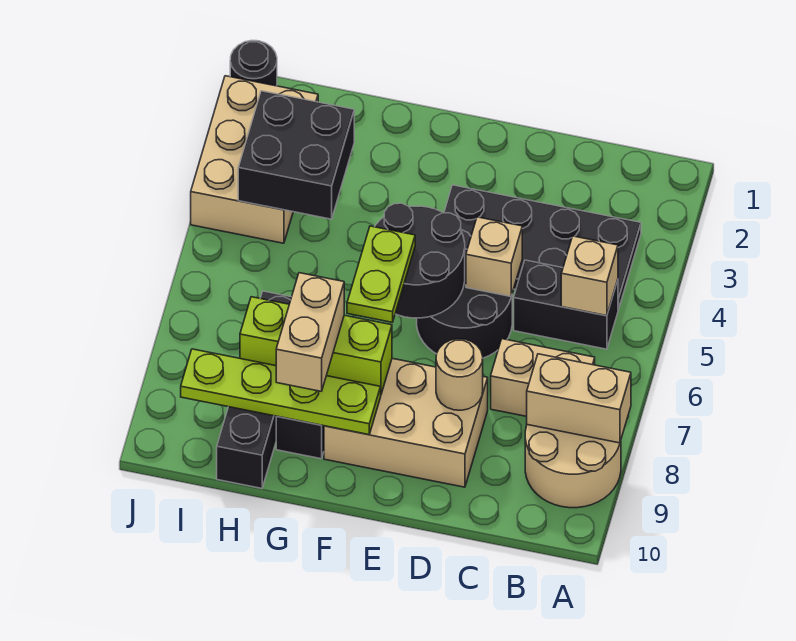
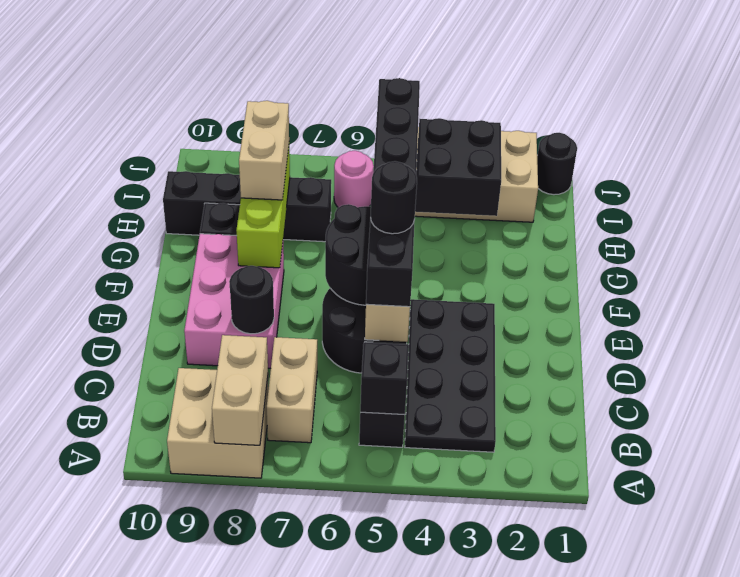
tan round brick A8:B9 level 1 -> tan brick A8:B9 level 1
tan brick B5 level 2 -> black brick B5 level 2
none -> black brick D5:I5 level 3
tan brick D8:F9 level 1 -> pink brick D8:F9 level 1
tan round brick D8 level 2 -> black round brick D8 level 2
none -> black round brick E5 level 4
lime plate F6:F7 level 3 -> none
lime plate F9:I9 level 2 -> none
tan brick G8:G9 level 3 -> tan brick G8:H8 level 3
none -> pink round brick I6 level 1

